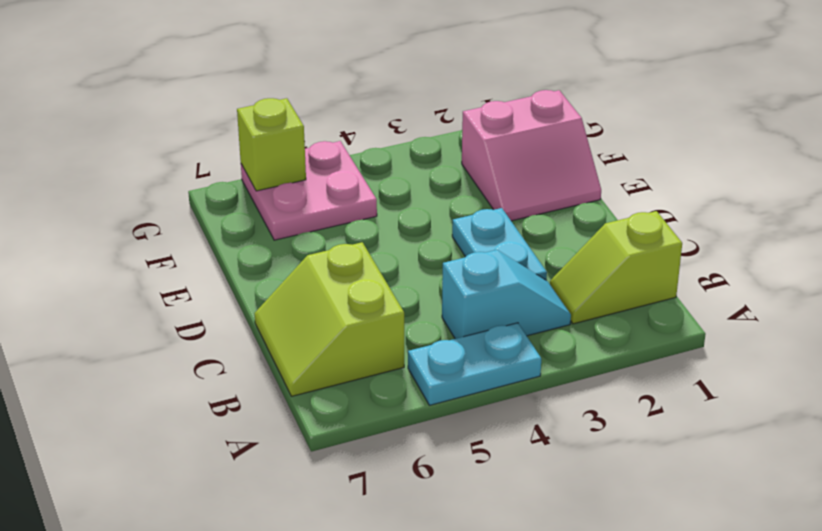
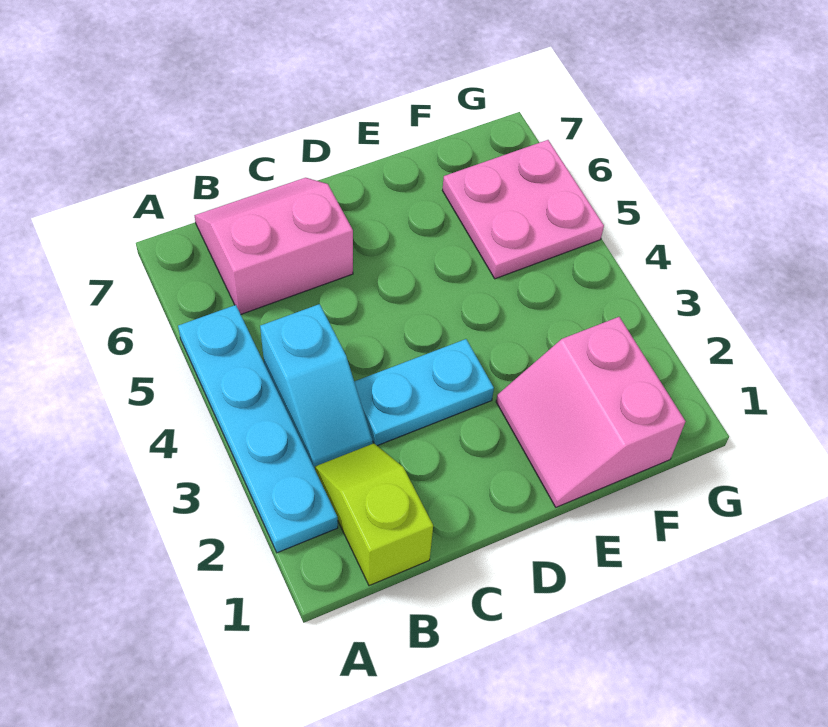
cyan plate A4:A5 level 1 -> cyan plate A2:A5 level 1
lime slope B6:C7 level 1 top 6 -> pink slope B6:C7 level 1 top 6
lime brick G6 level 2 -> none

